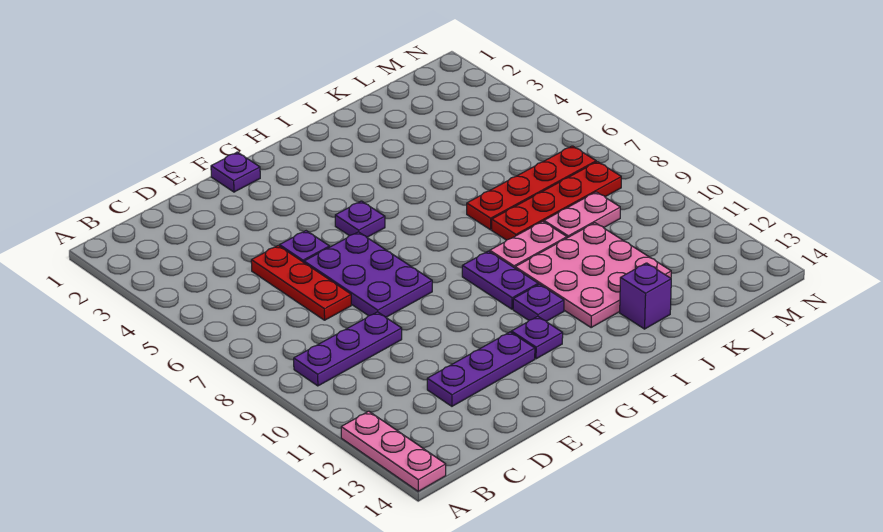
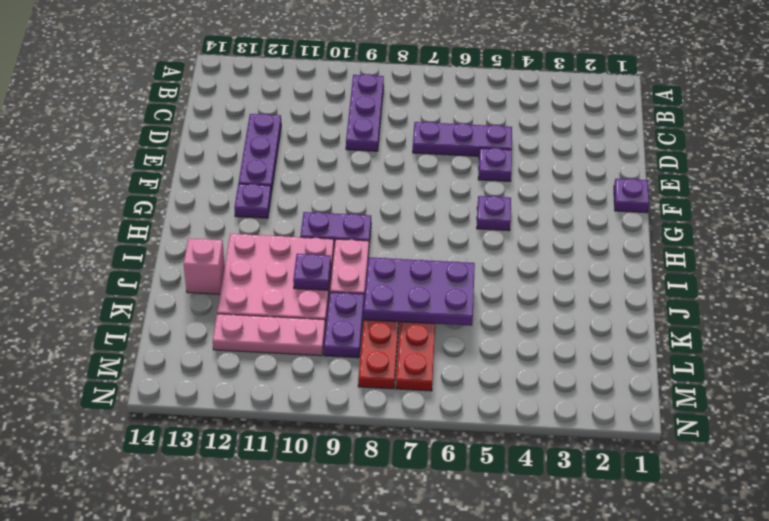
pink plate A12:A14 level 1 -> pink plate L10:L12 level 1
red plate D5:D7 level 1 -> purple plate D5:D7 level 1
purple plate E6:F8 level 1 -> purple plate J6:K8 level 2
purple plate H11 level 1 -> purple plate J10 level 2
purple brick J13 level 1 -> pink brick J13 level 1
pink plate K9:L9 level 1 -> purple plate K9:L9 level 1

